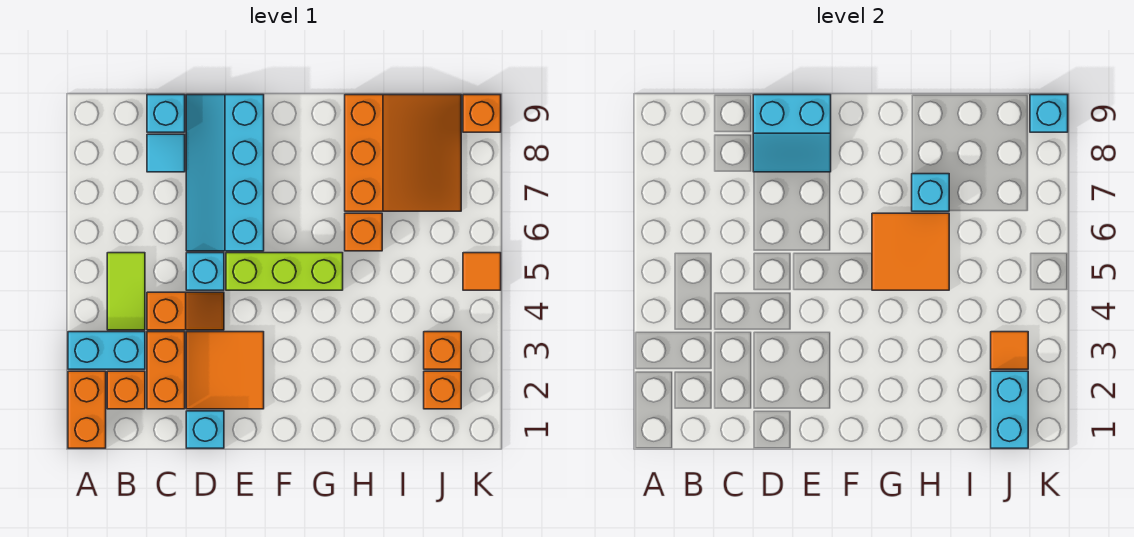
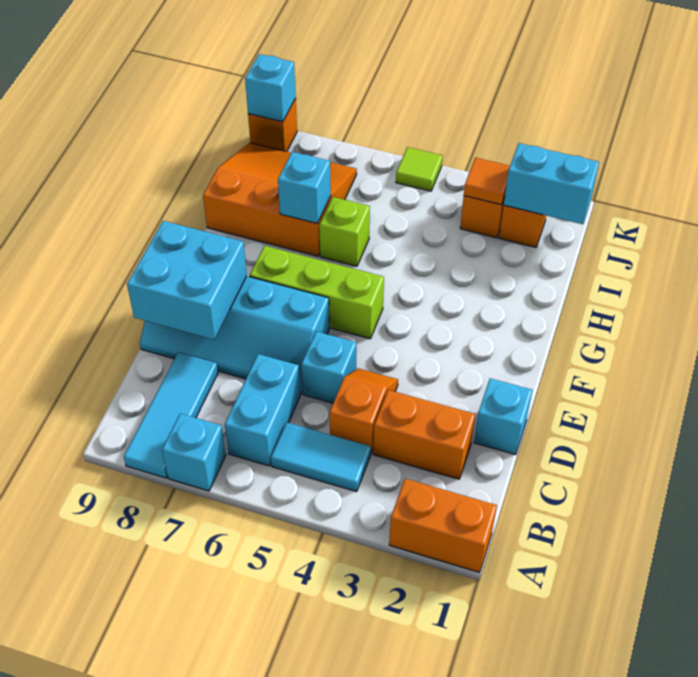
cyan brick A3:B3 level 1 -> cyan brick B6:C6 level 1
orange brick B2 level 1 -> none
lime tile B4:B5 level 1 -> cyan tile B4:B5 level 1
cyan tile C8 level 1 -> cyan tile A8:C8 level 1
cyan brick C9 level 1 -> cyan brick A7 level 1
orange tile D2:E3 level 1 -> none
cyan slope D8:E9 level 2 top 9 -> cyan brick D8:E9 level 2
lime brick E5:G5 level 1 -> lime brick F5:F7 level 1
orange tile G5:H6 level 2 -> none
orange brick H6 level 1 -> lime brick H6 level 1
orange tile K5 level 1 -> lime tile K5 level 1

